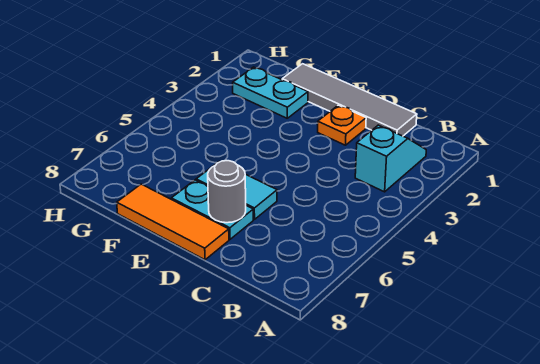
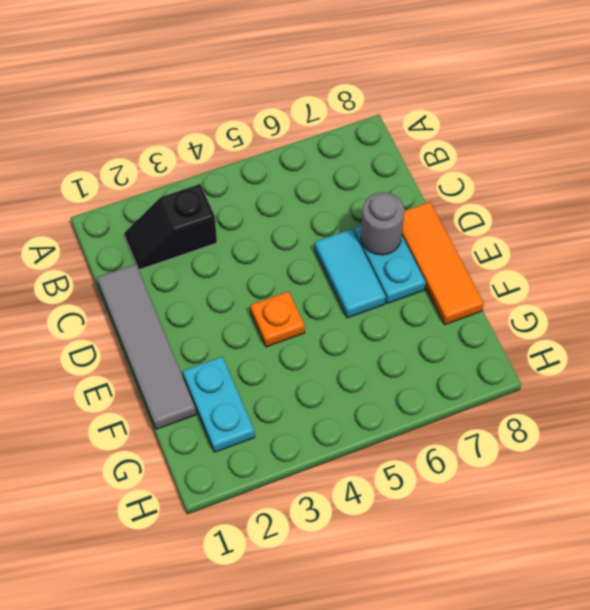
cyan slope B2:B3 level 1 top 3 -> black slope B2:B3 level 1 top 3
orange plate D2 level 1 -> orange plate E4 level 1

